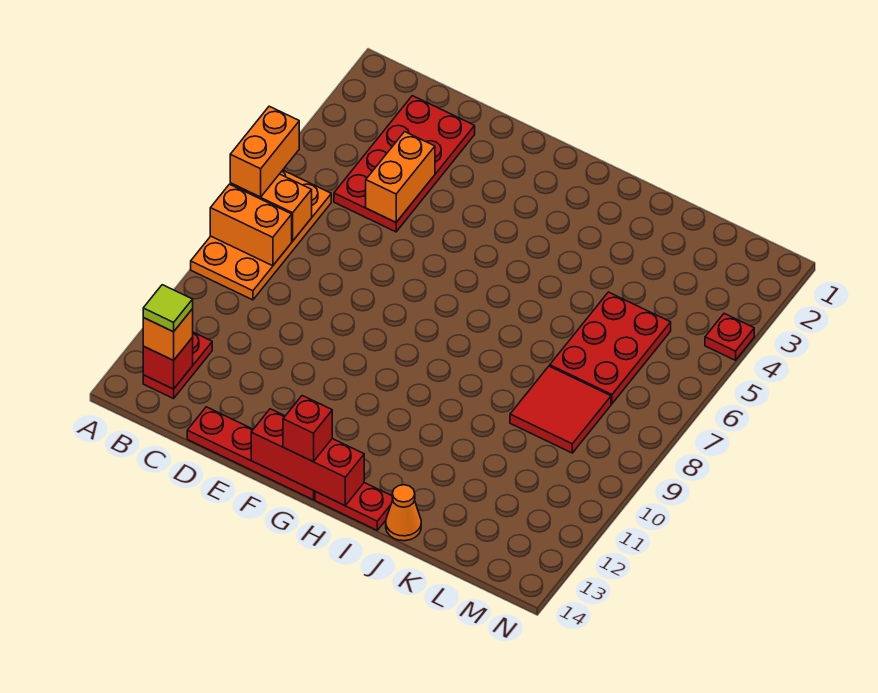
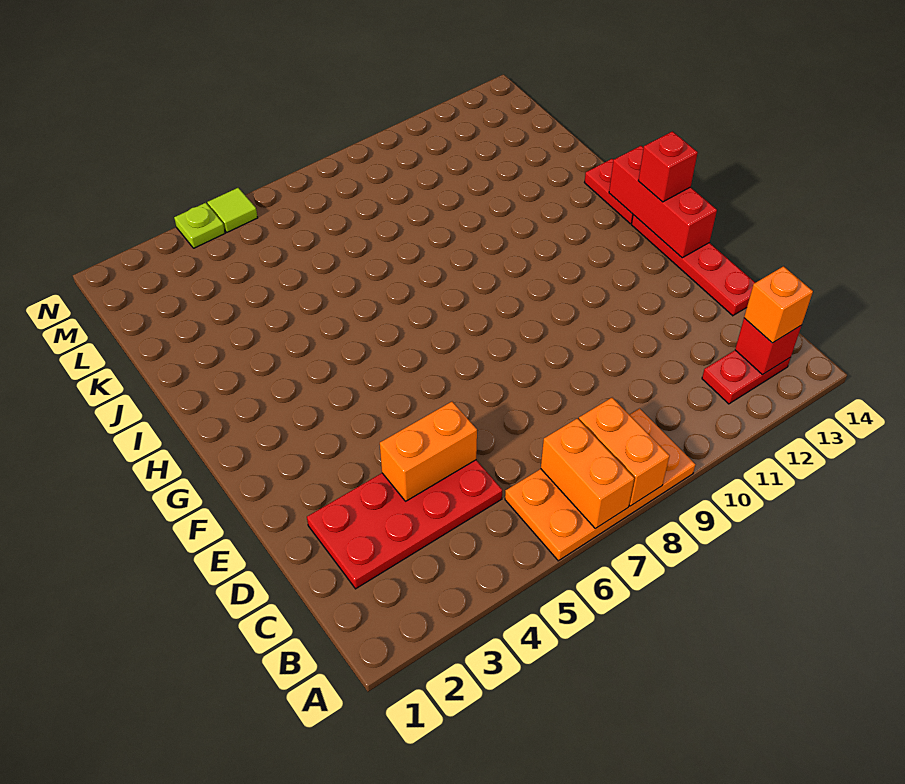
orange brick A6:A7 level 3 -> none
lime tile B13 level 4 -> lime tile N5 level 1
orange cone J14 level 1 -> none
red plate K5:L7 level 1 -> none
red tile K8:L9 level 1 -> none
red plate N4 level 1 -> lime plate N4 level 1

